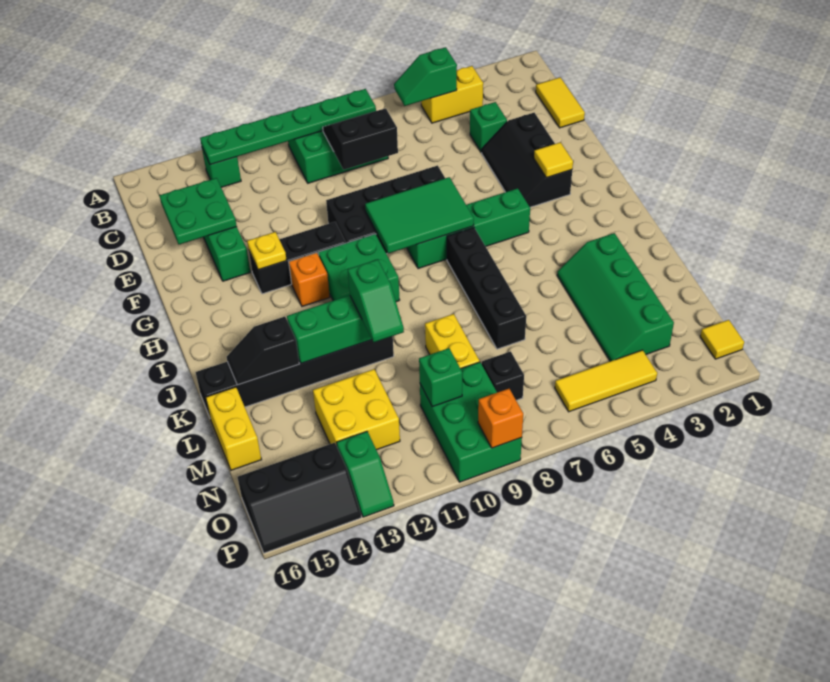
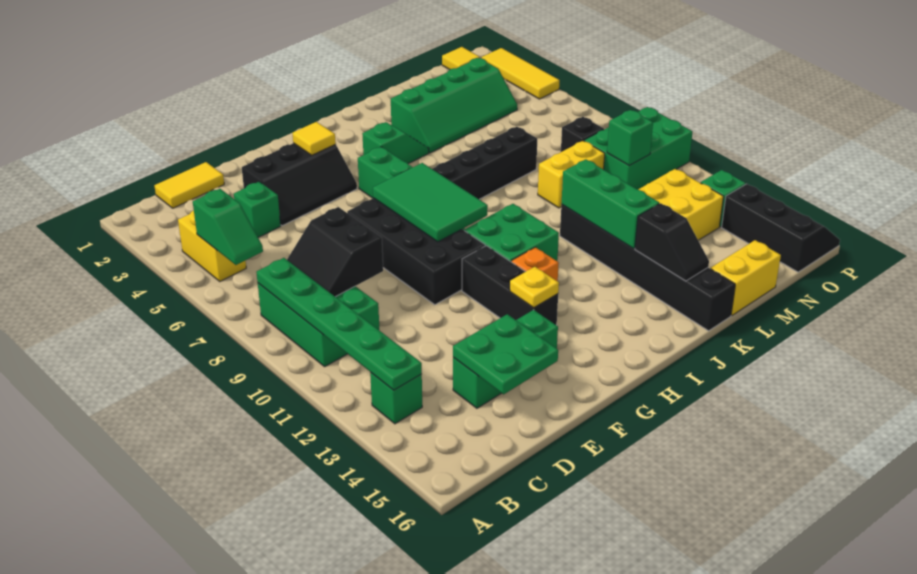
green slope K11:L11 level 3 top K -> green slope I4:J4 level 1 top I
yellow tile O4:O6 level 1 -> yellow tile P2:P4 level 1
orange brick P9 level 2 -> none

